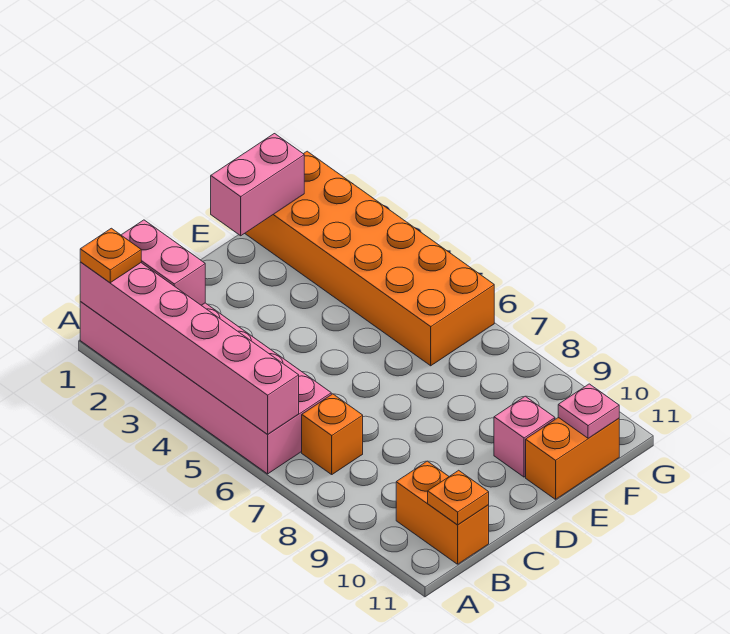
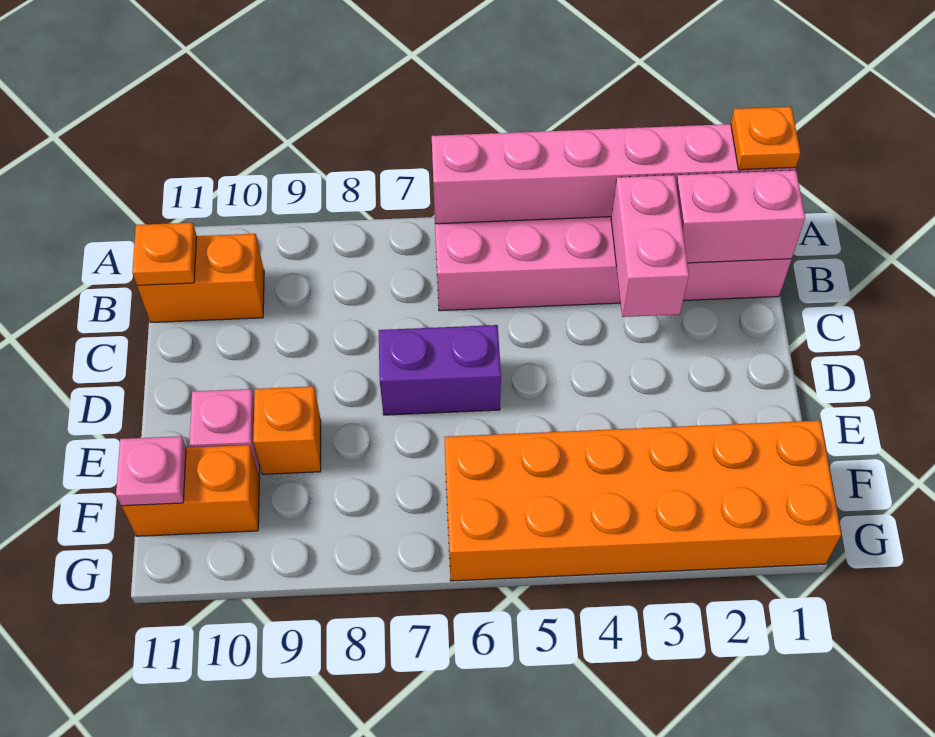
orange brick B7 level 1 -> orange brick E9 level 1
none -> purple brick D6:D7 level 1
pink brick E1:F1 level 2 -> pink brick B3:C3 level 2
orange brick E11:F11 level 1 -> orange brick F10:F11 level 1

